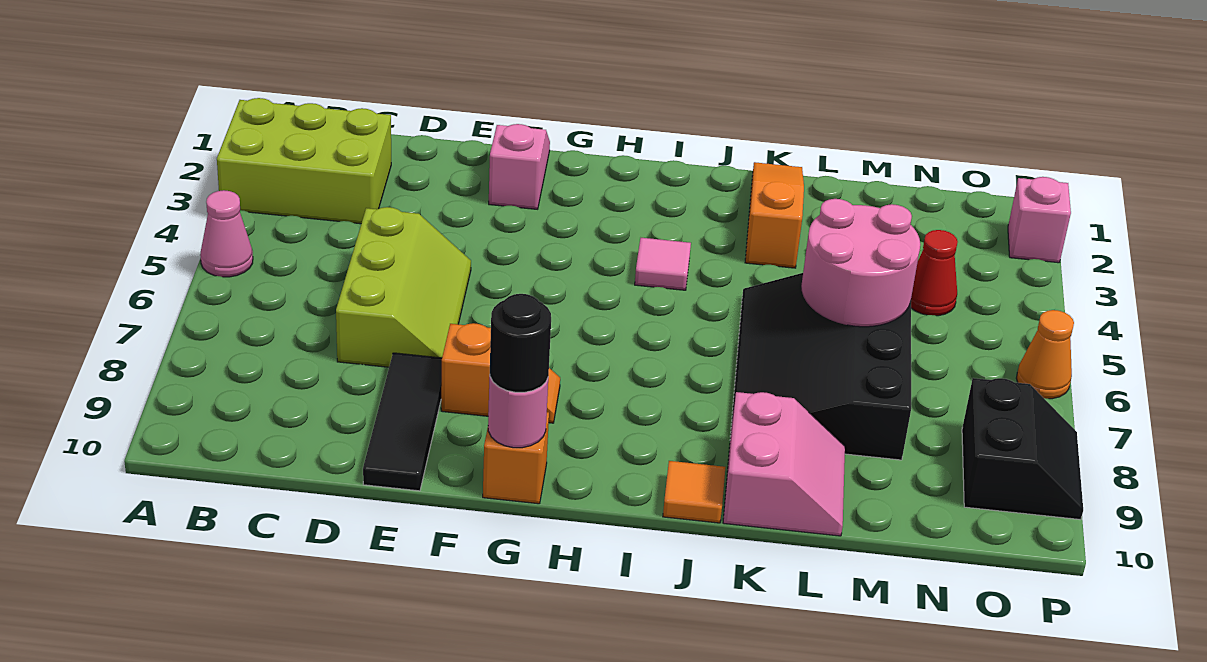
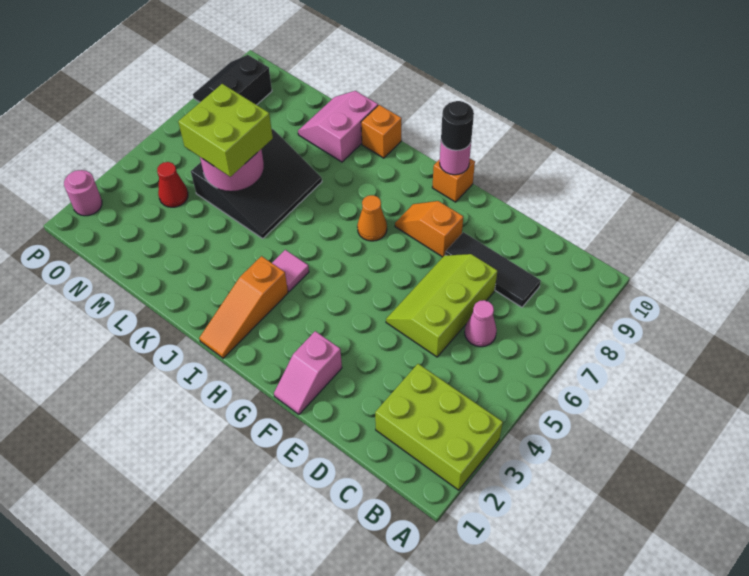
pink cone A5 level 1 -> pink cone C6 level 1
black tile E8:E10 level 1 -> black tile C8:E8 level 1
orange tile J10 level 1 -> orange brick J10 level 1
orange slope K1:K3 level 1 top 3 -> orange slope I1:I3 level 1 top 3
black slope K5:M8 level 1 top M -> black slope K5:M7 level 1 top M
none -> lime brick L5:M6 level 3
pink brick P2 level 1 -> pink round brick P2 level 1
orange cone P6 level 1 -> orange cone H7 level 1

